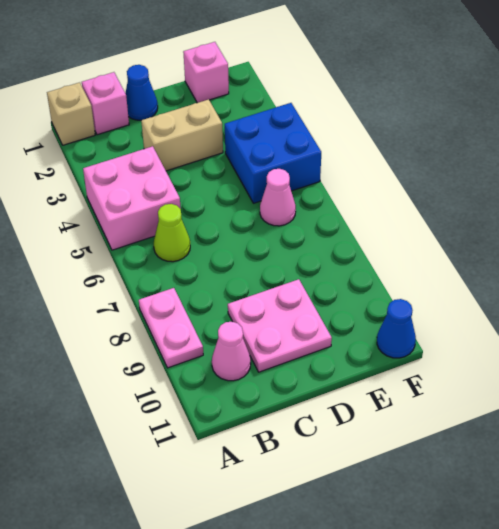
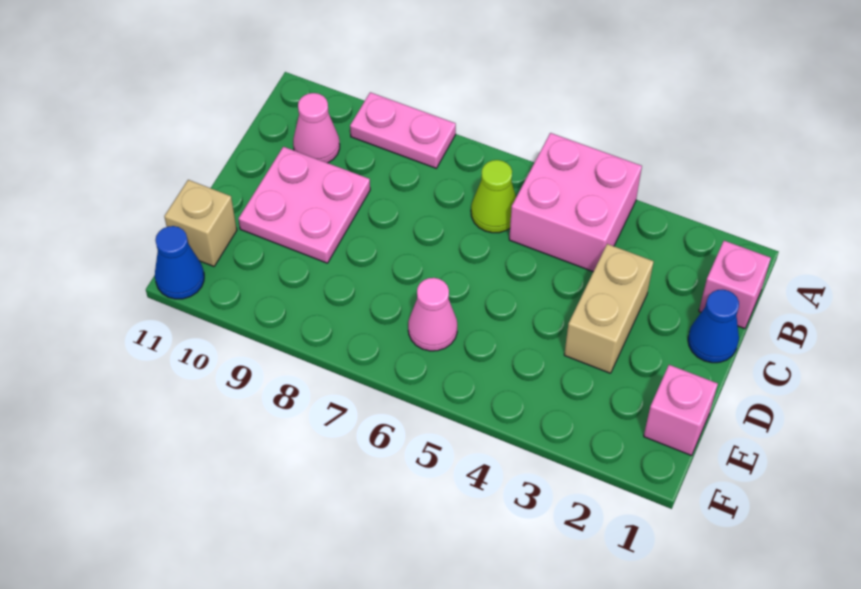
tan brick A1 level 1 -> tan brick E11 level 1
blue brick E4:F5 level 1 -> none

